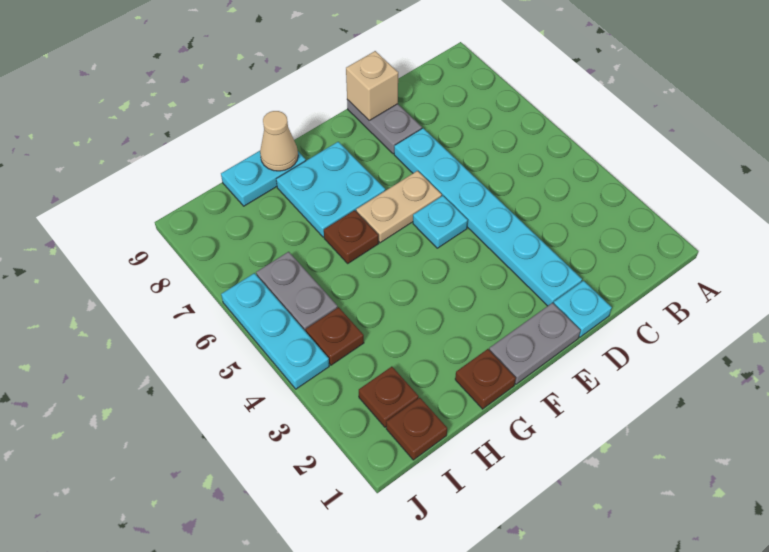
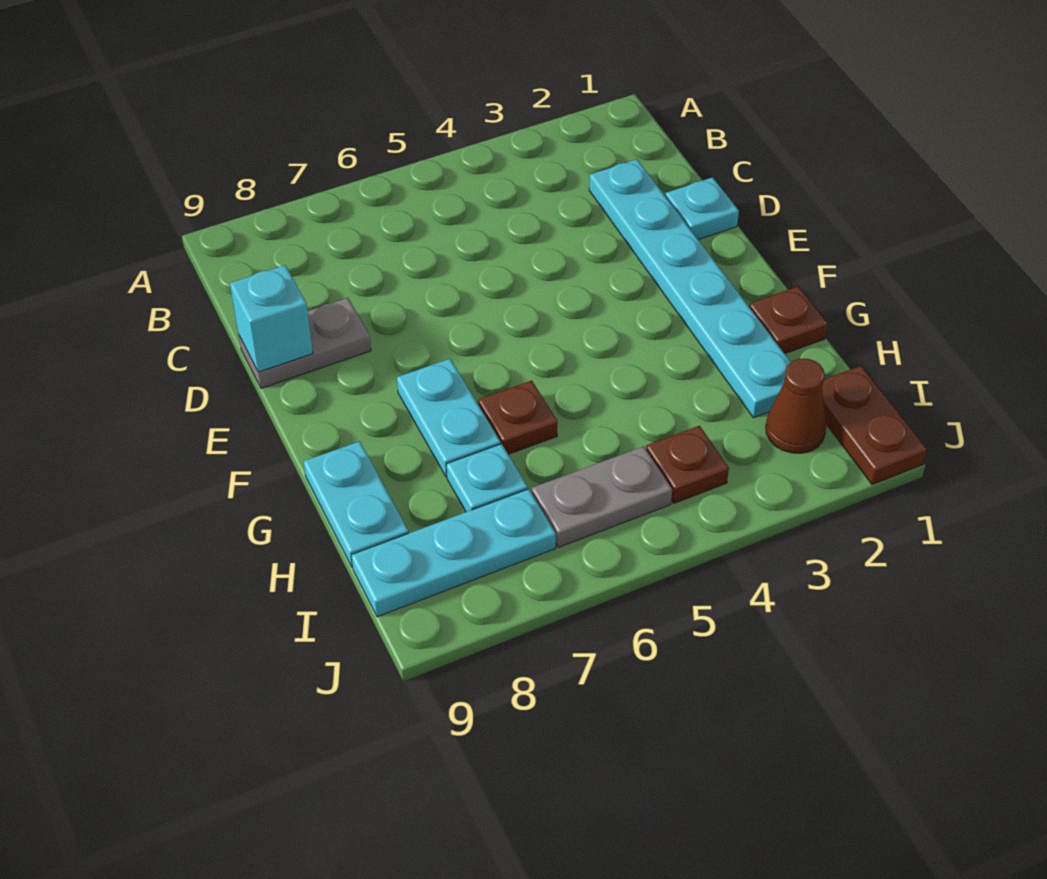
cyan plate D2:D7 level 1 -> cyan plate C2:H2 level 1
tan brick D9 level 2 -> cyan brick D9 level 2
grey plate E1:F1 level 1 -> none
cyan plate E5 level 1 -> cyan plate H7 level 1
tan plate E6:F6 level 1 -> none
cyan plate F7:G8 level 1 -> cyan plate F7:G7 level 1
tan cone G9 level 2 -> none
brown plate I1 level 1 -> brown plate I1:J1 level 1
brown plate I2 level 1 -> brown cone I2 level 1
cyan plate J4:J6 level 1 -> cyan plate I7:I9 level 1

